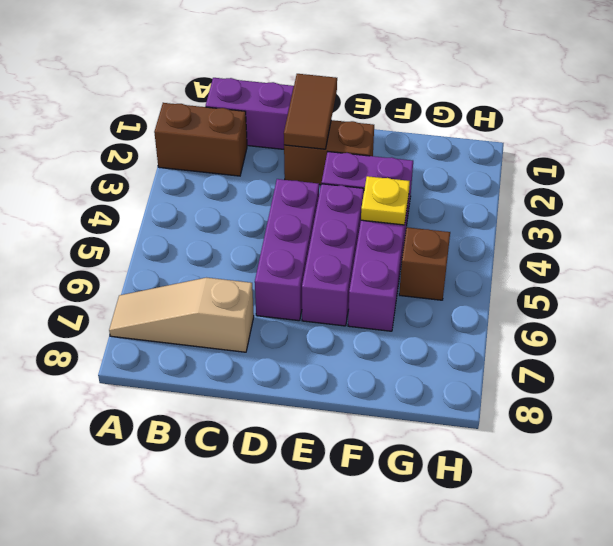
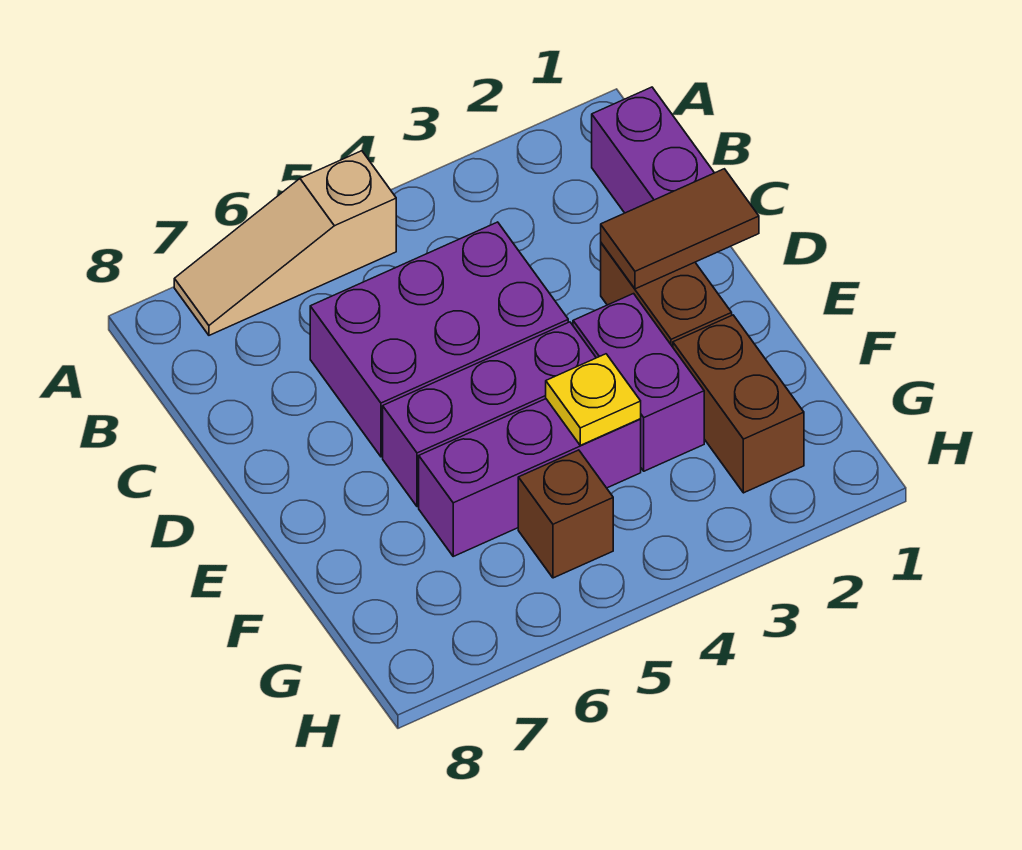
brown brick A2:B2 level 1 -> brown brick F2:G2 level 1
tan slope A7:C7 level 1 top C -> tan slope A5:A7 level 1 top 5
purple brick D4:D6 level 1 -> purple brick C4:D6 level 1

